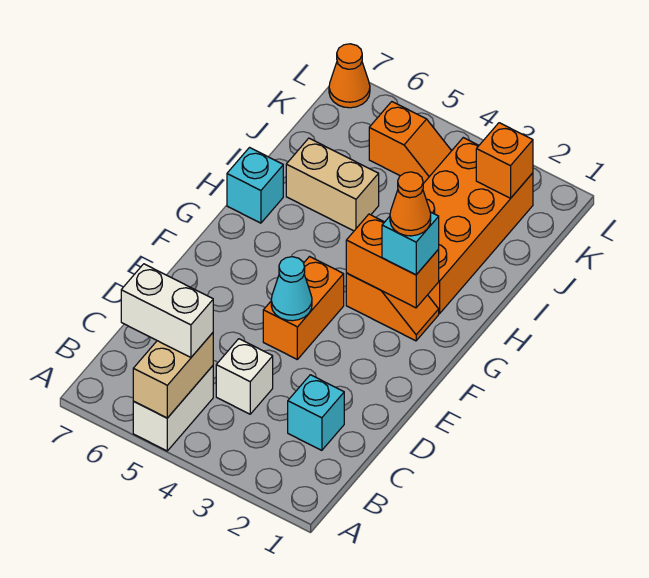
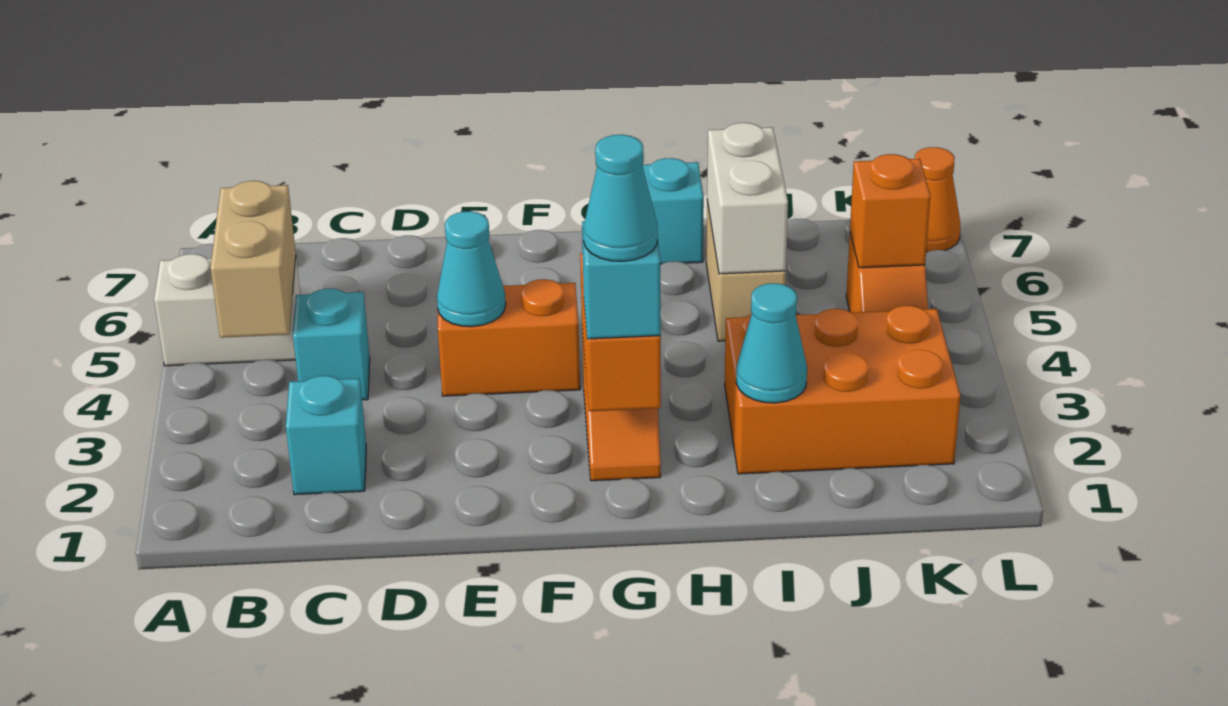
tan brick A5:B5 level 2 -> tan brick B4:B5 level 2
white brick B5:B6 level 3 -> white brick I5:I6 level 2
white brick C4 level 1 -> cyan brick C4 level 1
orange cone G2 level 4 -> cyan cone G2 level 4
orange brick H2:K3 level 1 -> orange brick I2:K3 level 1
none -> cyan cone I2 level 2
orange brick K2 level 2 -> orange brick K5 level 2

